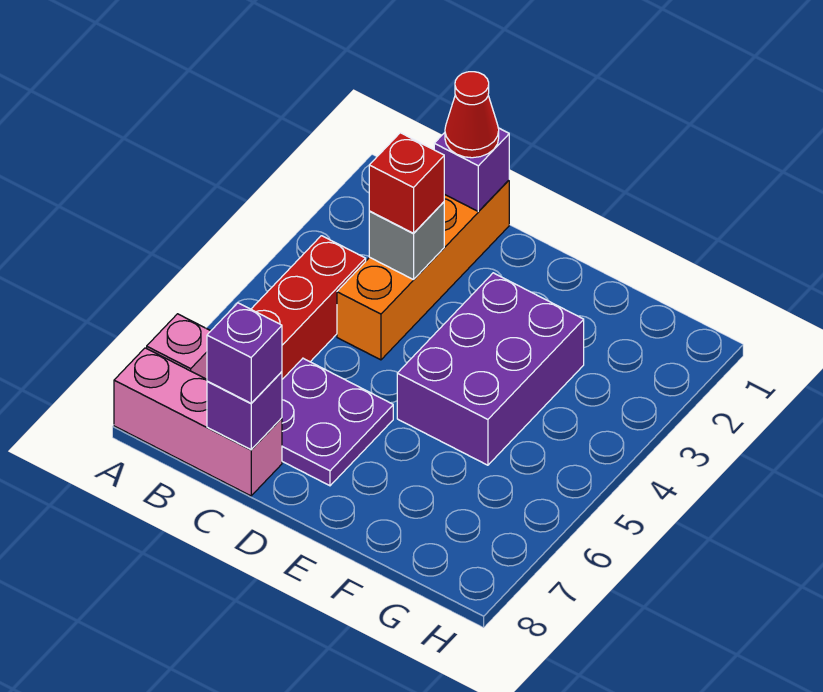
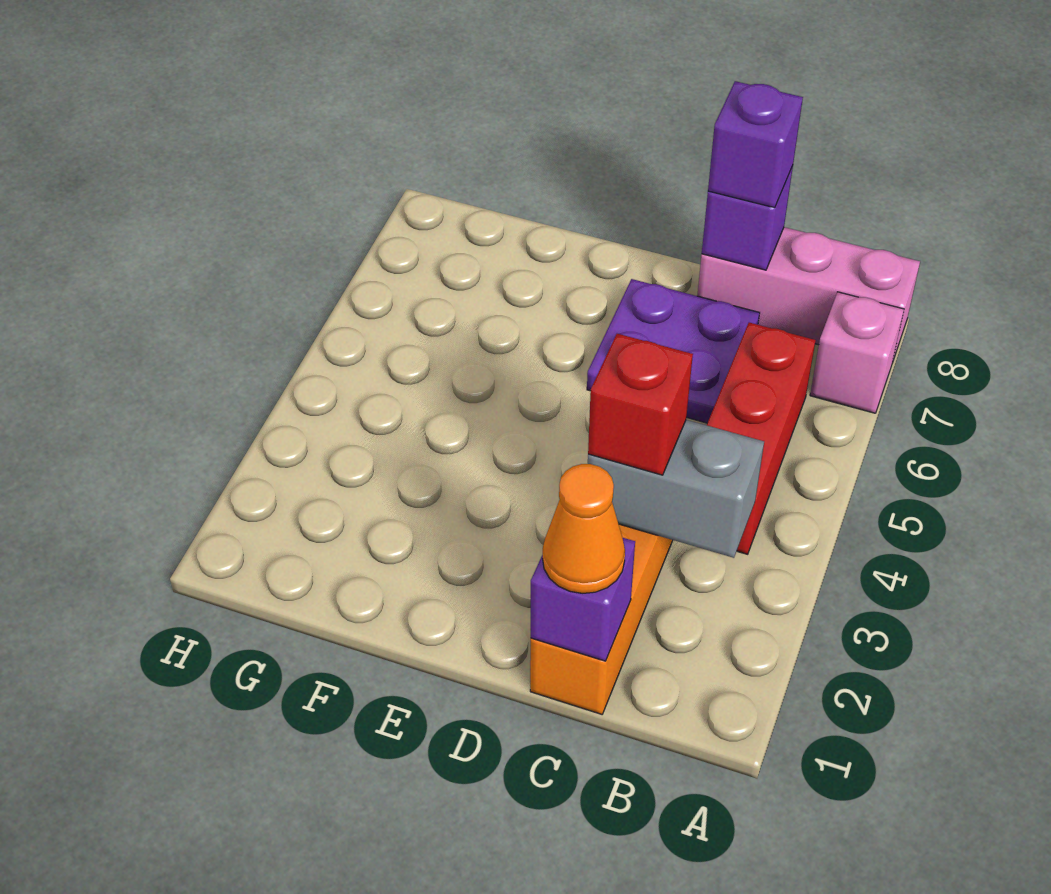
red cone C1 level 3 -> orange cone C1 level 3
grey brick C3 level 2 -> grey brick B3:C3 level 2
purple brick E3:F5 level 1 -> none

